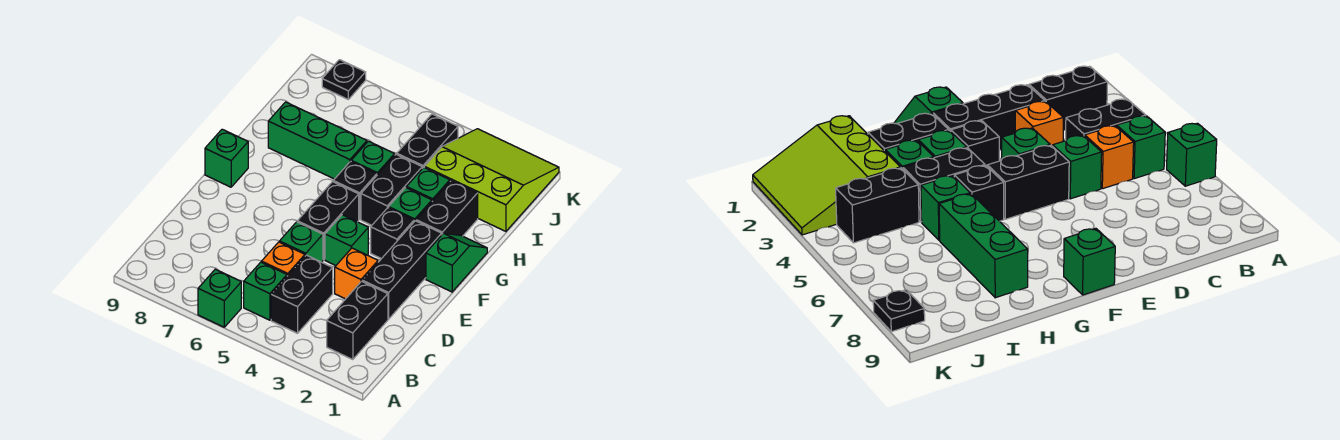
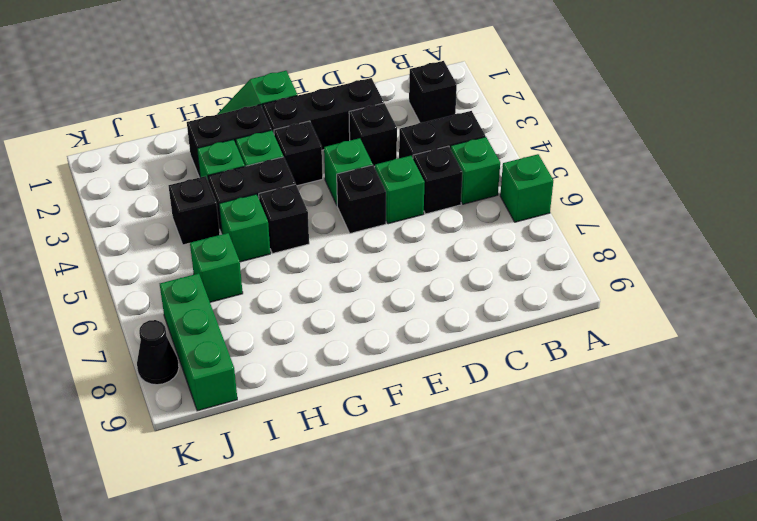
black brick B2:C2 level 1 -> black brick B2 level 1
orange brick C5 level 1 -> black brick C5 level 1
orange brick D3 level 1 -> black brick D3 level 1
black brick E5:F5 level 1 -> black brick E5 level 1
green brick F9 level 1 -> green brick I6 level 1
green brick H6:H8 level 1 -> green brick J7:J9 level 1
lime slope I1:K3 level 1 top I -> none
black brick I4:J4 level 1 -> black brick I4 level 1
black plate K8 level 1 -> black cone K8 level 1

